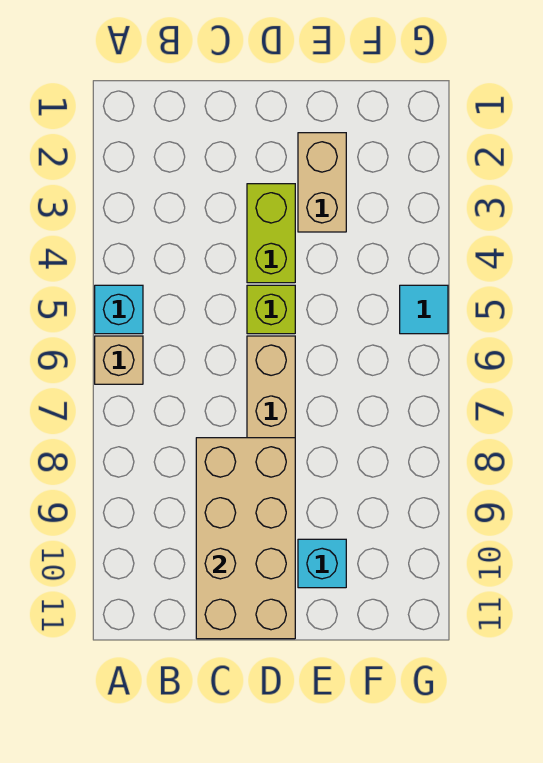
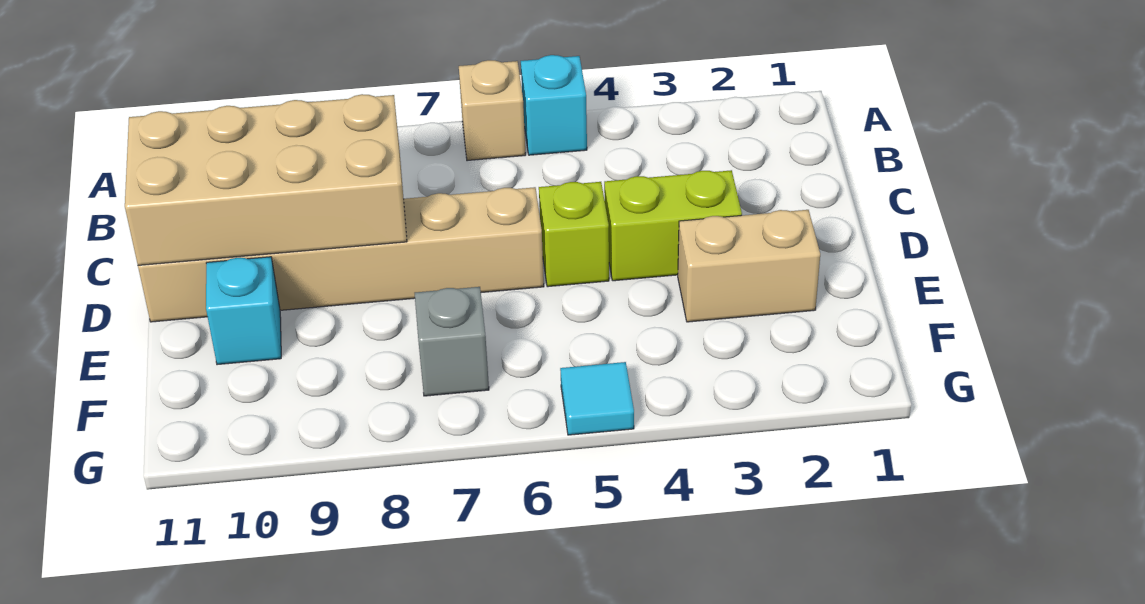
none -> grey brick F7 level 1

